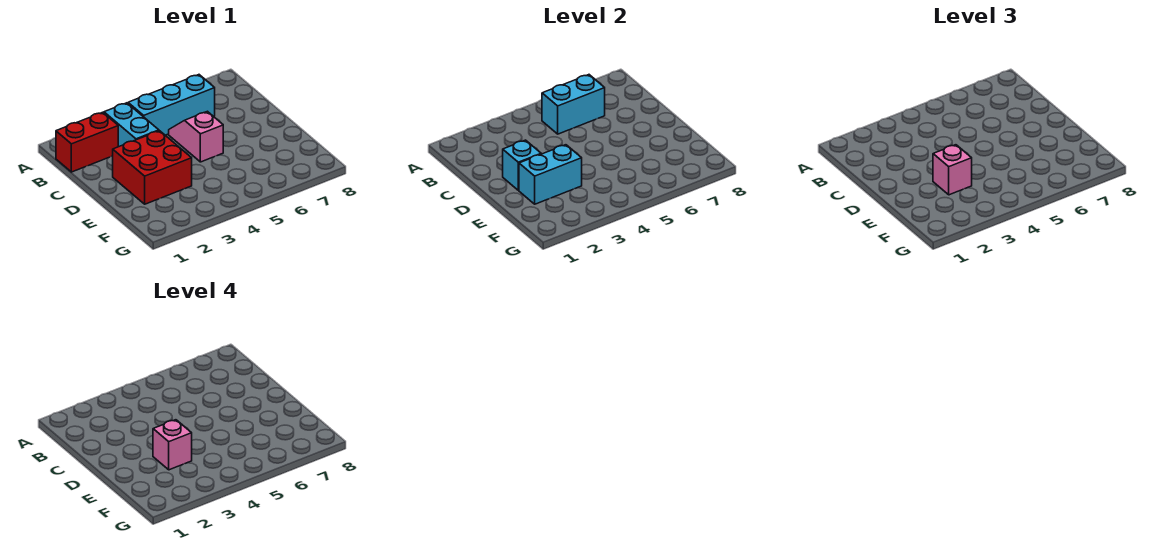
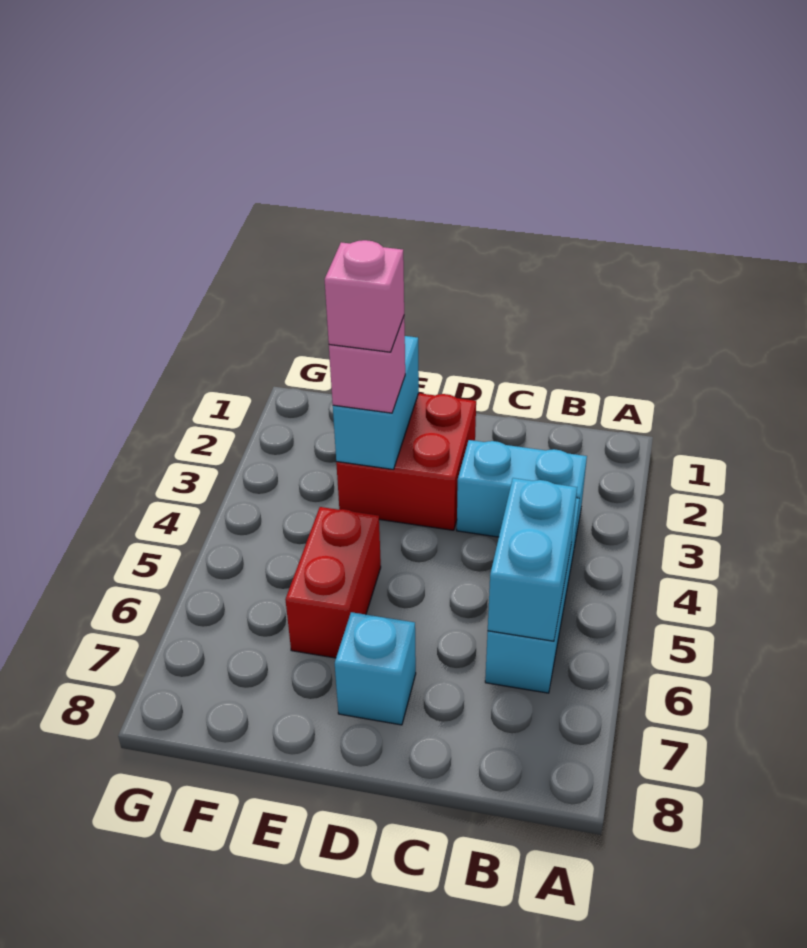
red brick B1:B2 level 1 -> red brick E5:E6 level 1
pink slope C5:D5 level 1 top D -> none
cyan brick D2 level 2 -> cyan brick D7 level 1

